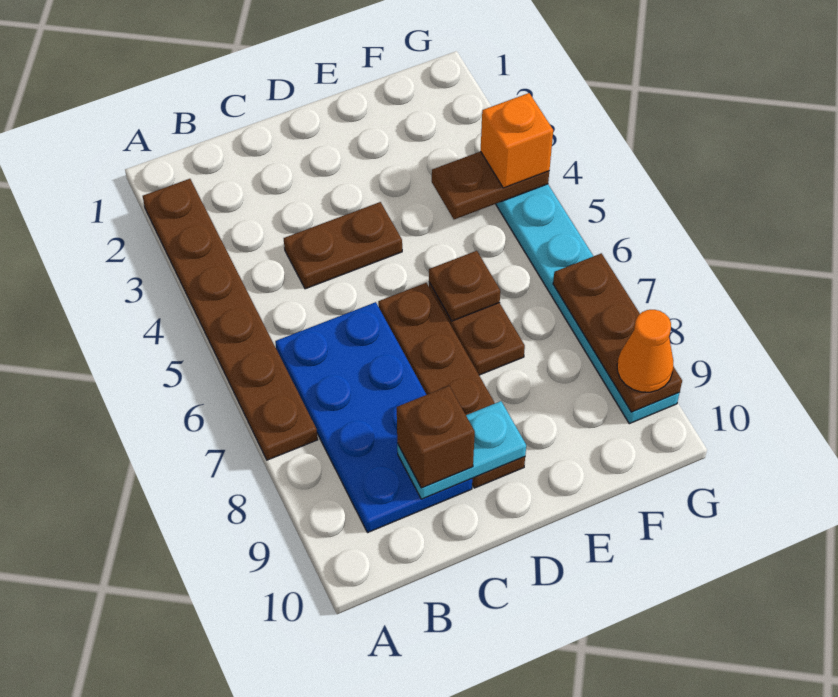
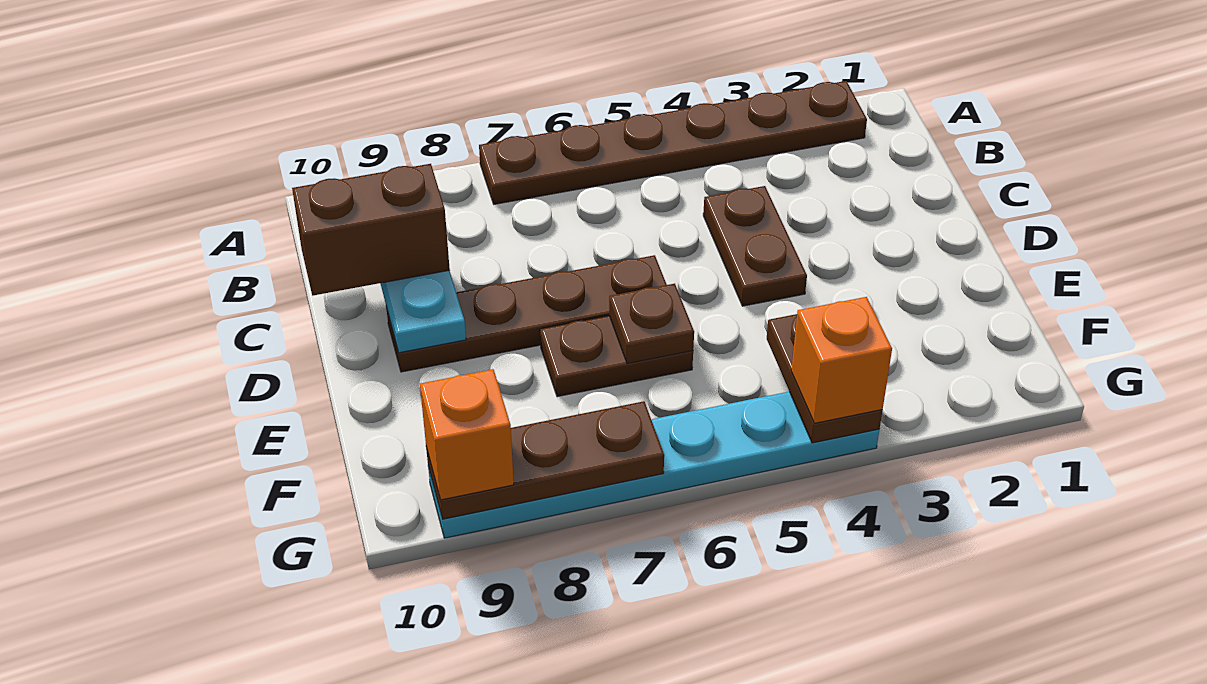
blue plate B6:C9 level 1 -> none
brown brick C9 level 3 -> brown brick C9:C10 level 3
orange cone G9 level 3 -> orange brick G9 level 3

